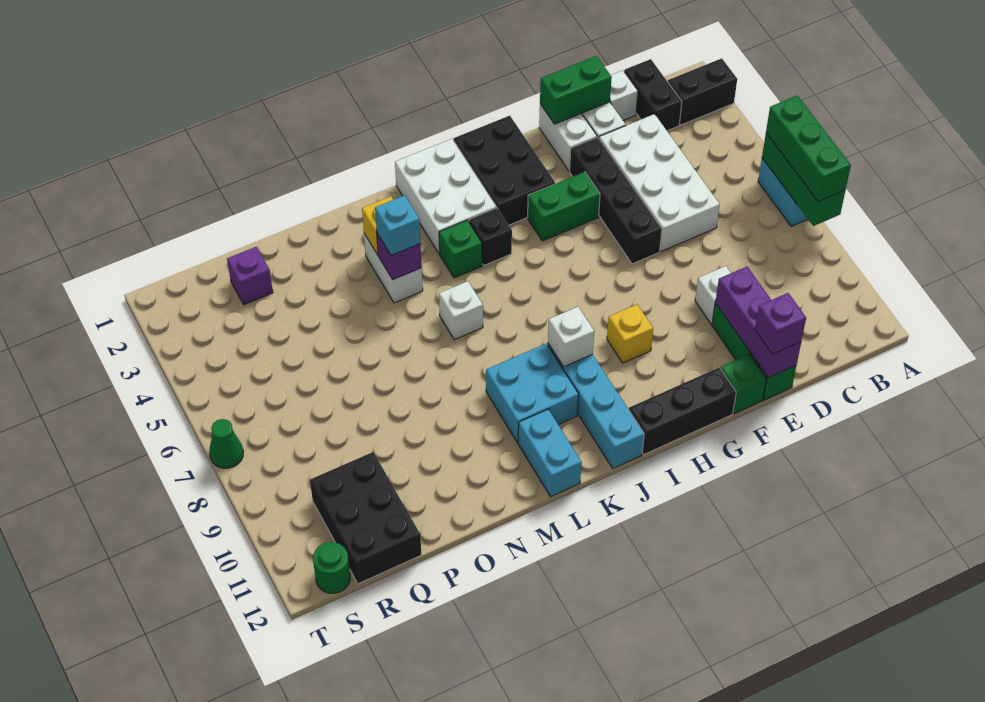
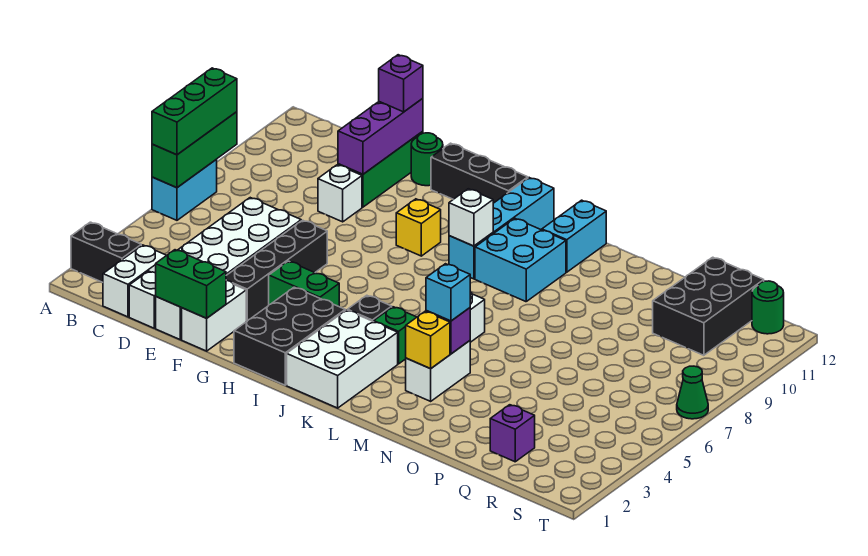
black brick C1:C2 level 1 -> white brick C1:C2 level 1
green brick F12 level 1 -> green round brick F12 level 1

